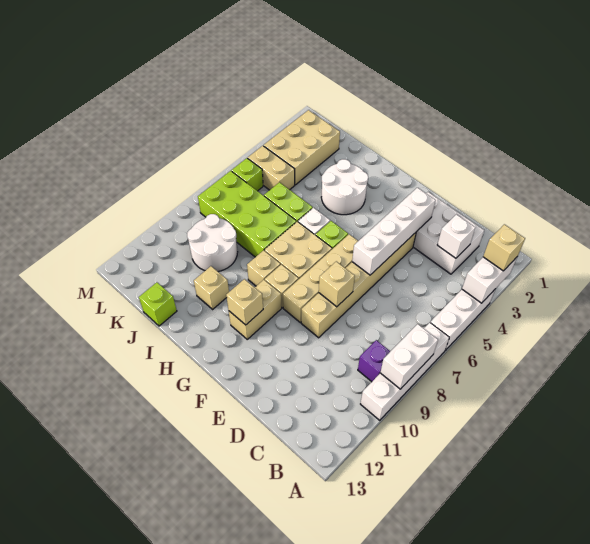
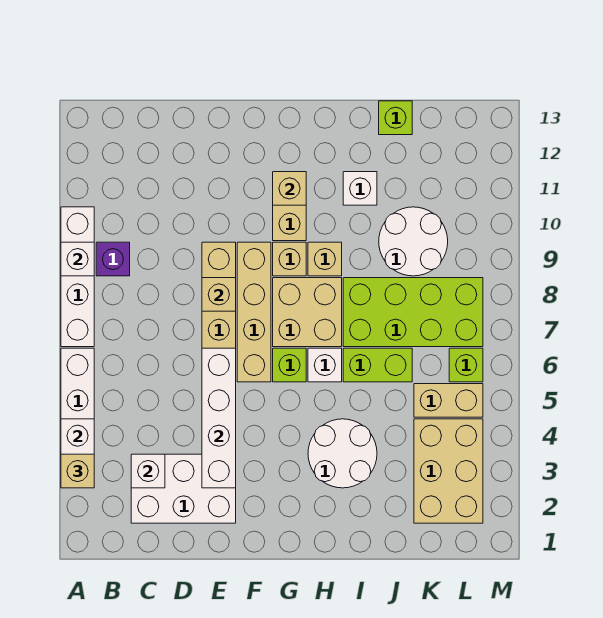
white brick A8:A9 level 2 -> white brick A9 level 2
tan brick I11 level 1 -> white brick I11 level 1

